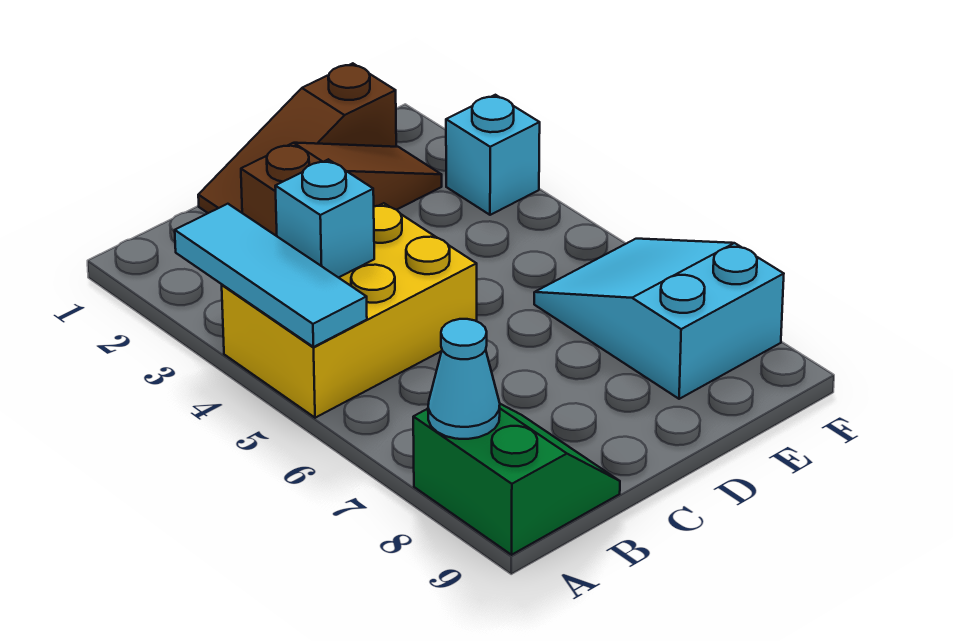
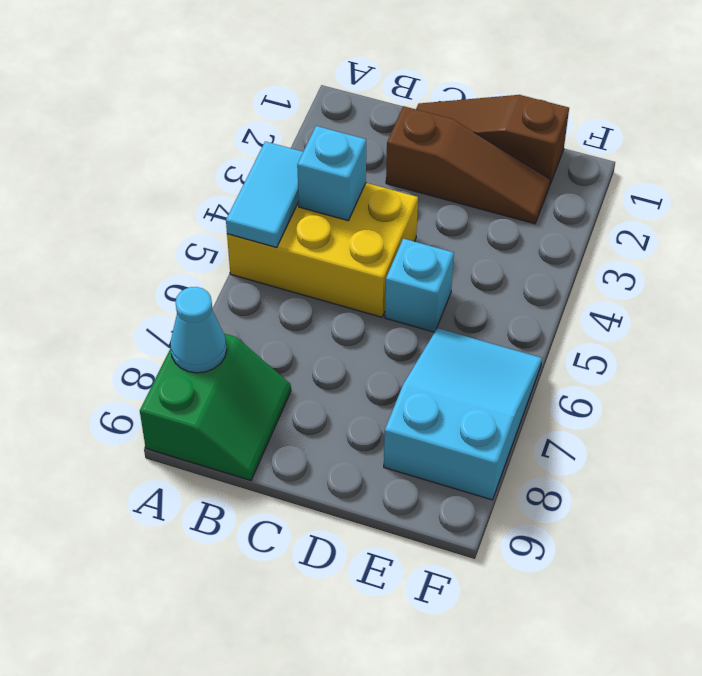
cyan tile A3:A5 level 2 -> cyan tile A4:A5 level 2
cyan brick F3 level 1 -> cyan brick D5 level 1

